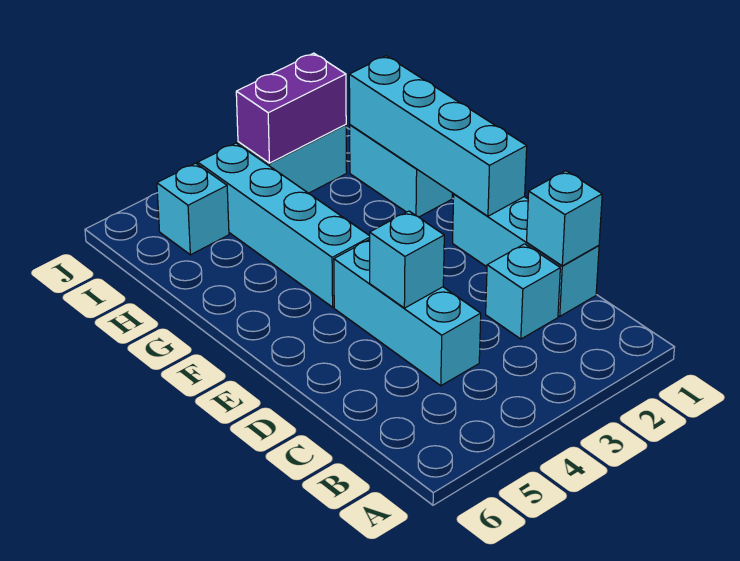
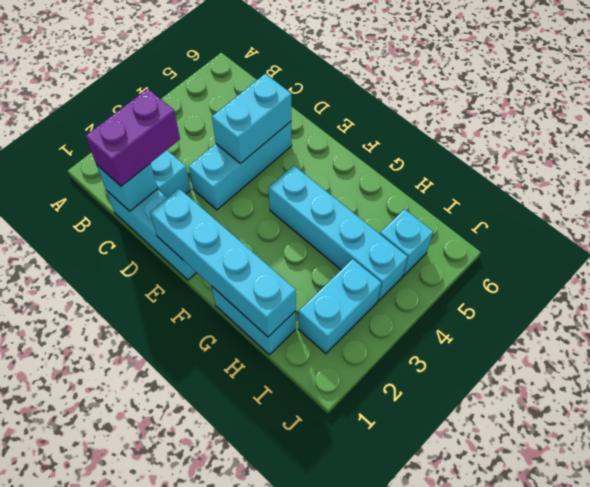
cyan brick C4:E4 level 1 -> cyan brick D3:D5 level 1
cyan brick D4 level 2 -> cyan brick D4:D5 level 2
purple brick I2:I3 level 2 -> purple brick C1:C2 level 3

